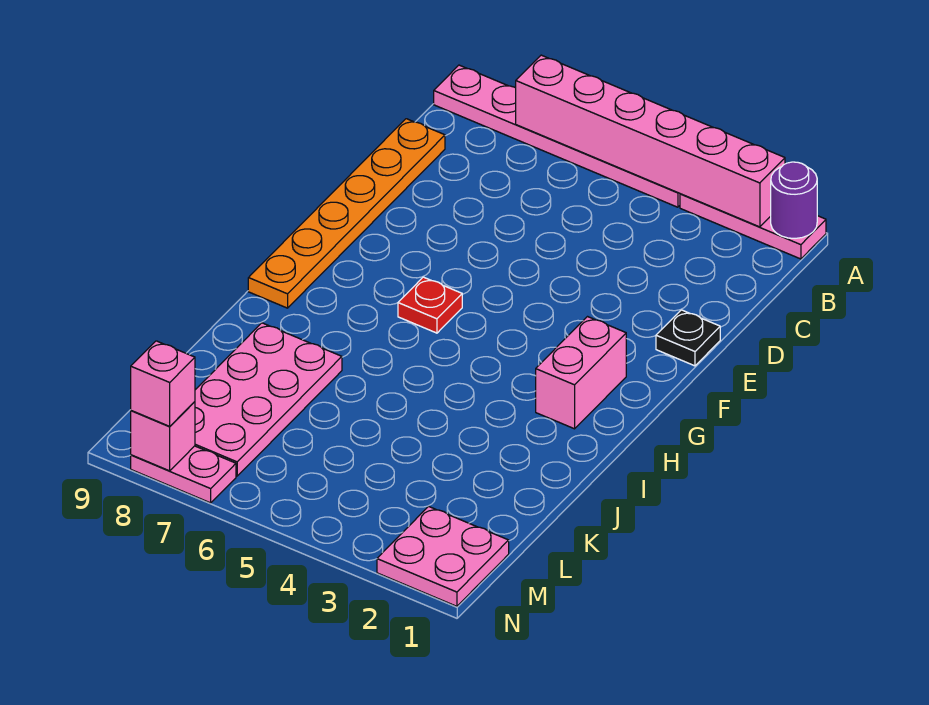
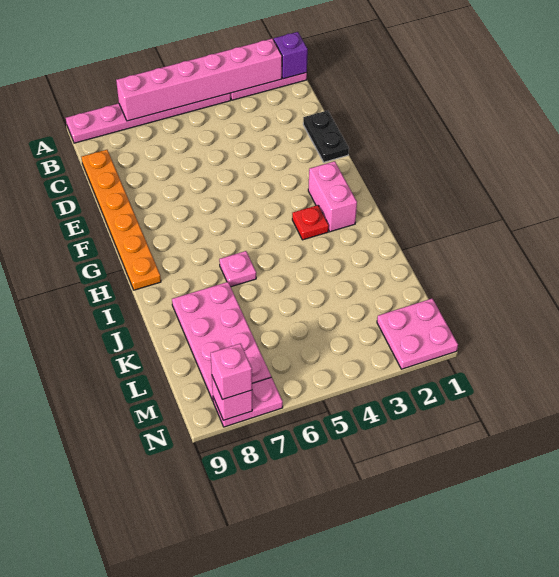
purple round brick A1 level 2 -> purple brick A1 level 2
black plate E1 level 1 -> black plate D1:E1 level 1
red plate G6 level 1 -> red plate H3 level 1
none -> pink plate I6 level 1

